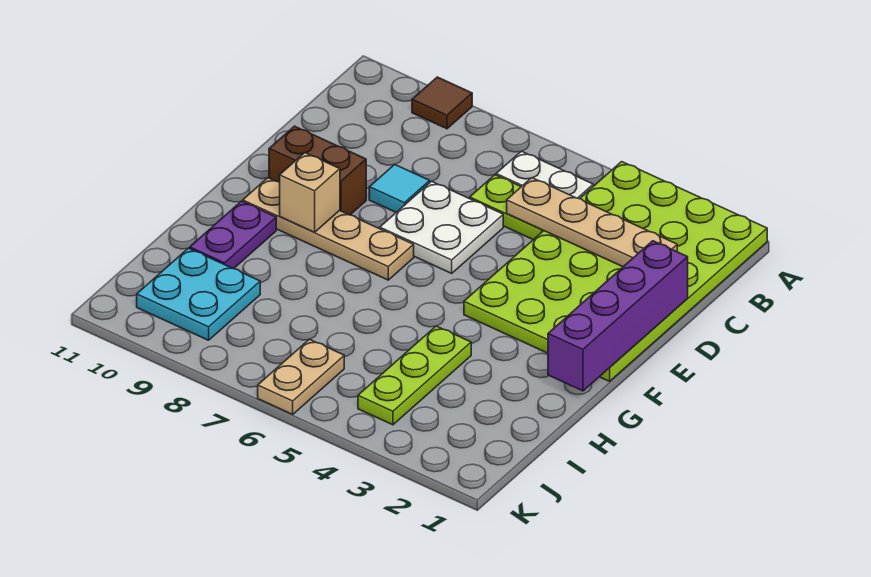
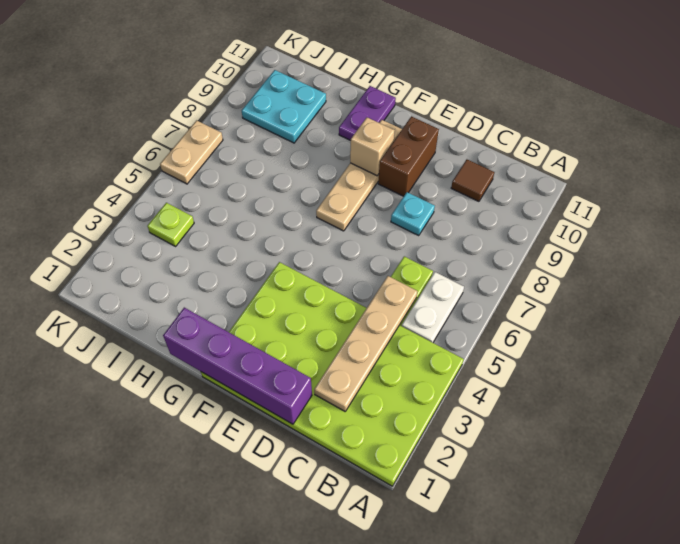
brown tile A9 level 1 -> brown tile C10 level 1
white plate D6:E7 level 1 -> none
cyan tile D8 level 1 -> cyan plate D8 level 1
purple plate G10:H10 level 1 -> purple plate G10:G11 level 1
lime plate H4:J4 level 1 -> lime plate J4 level 1
tan plate J6:K6 level 1 -> tan plate K6:K7 level 1

